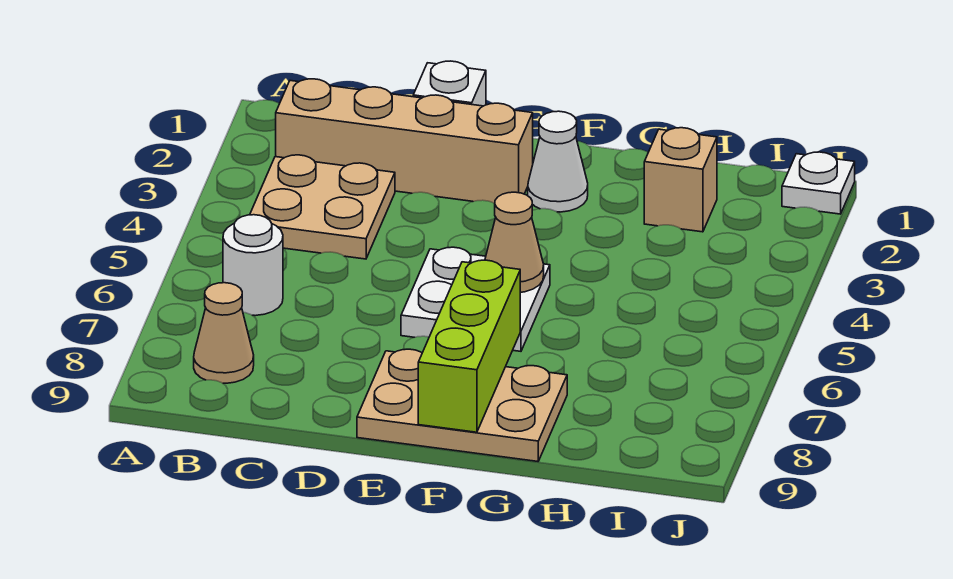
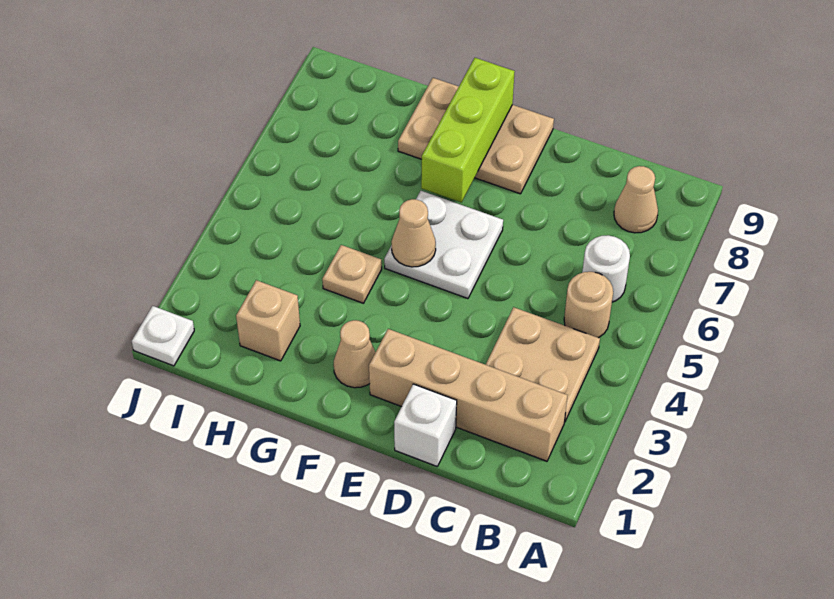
none -> tan round brick B5 level 1
white cone F2 level 1 -> tan cone F2 level 1
none -> tan plate G4 level 1

